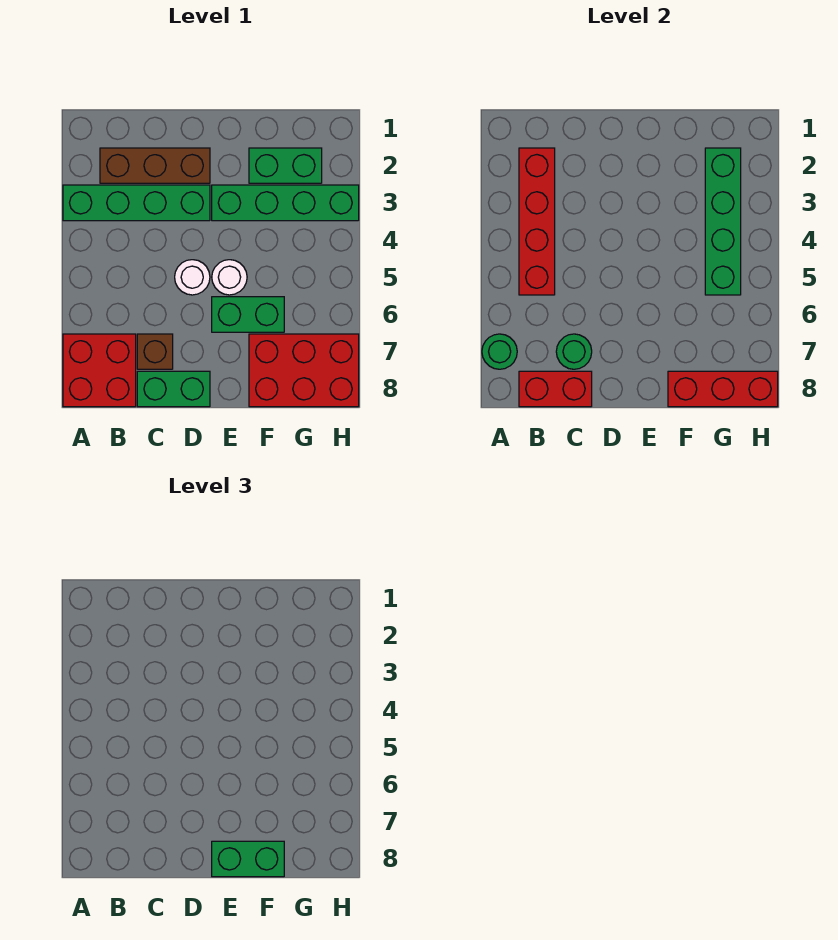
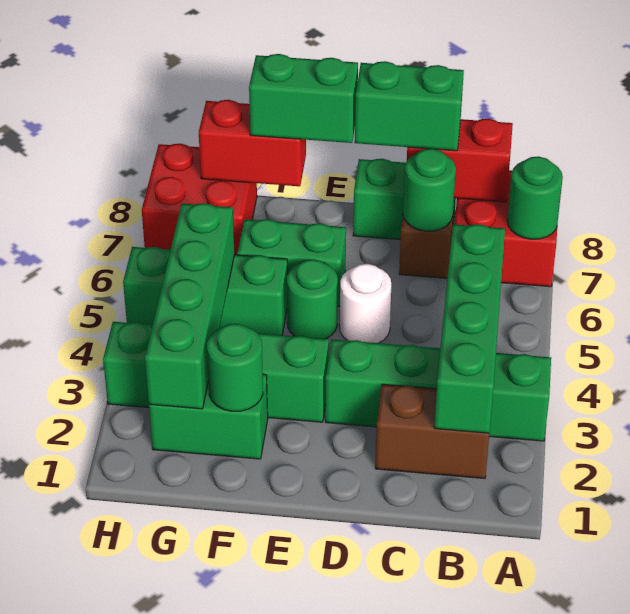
brown brick B2:D2 level 1 -> brown brick B2:C2 level 1
red brick B2:B5 level 2 -> green brick B2:B5 level 2
none -> green brick C8:D8 level 3
white round brick E5 level 1 -> green round brick E5 level 1
none -> green round brick F2 level 2
none -> green brick F5:H5 level 1
red brick F7:H8 level 1 -> red brick G7:H8 level 1
red brick F8:H8 level 2 -> red brick F8:G8 level 2

